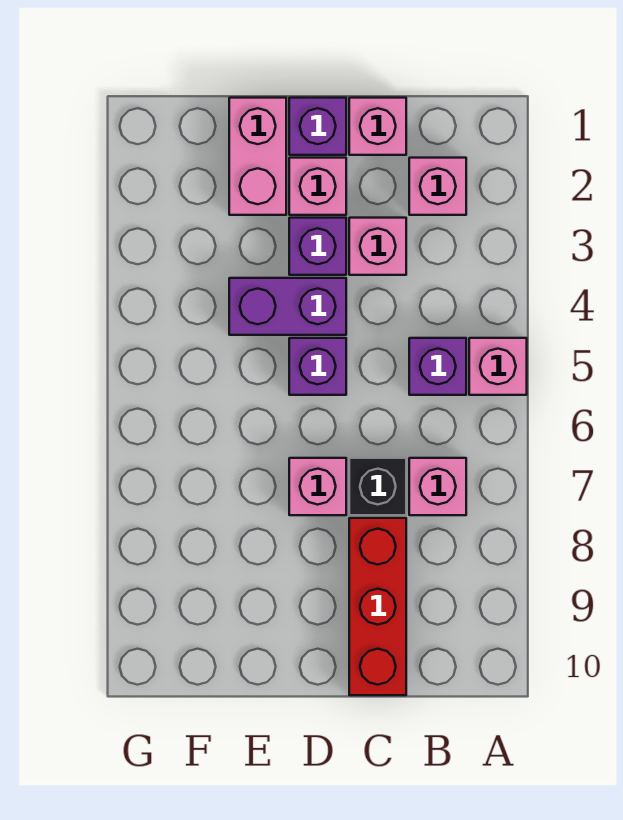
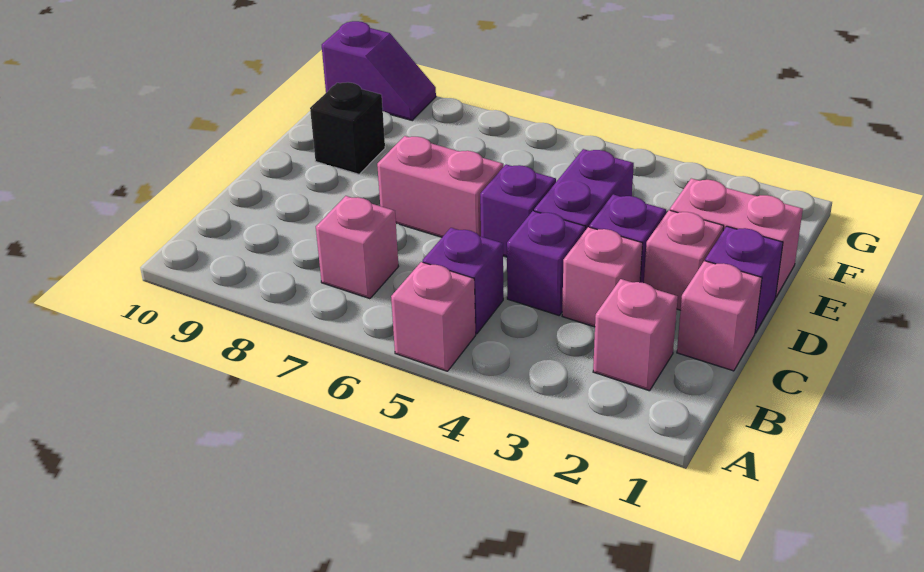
none -> purple brick C4 level 1
black brick C7 level 1 -> black brick E9 level 1
red brick C8:C10 level 1 -> none
pink brick D7 level 1 -> pink brick D6:D7 level 1
none -> purple slope G9:G10 level 1 top 10

